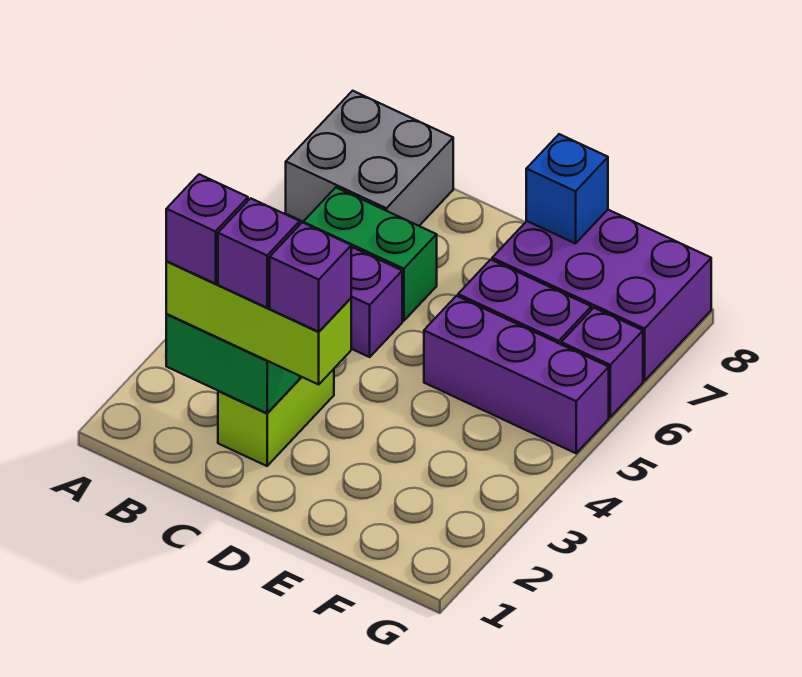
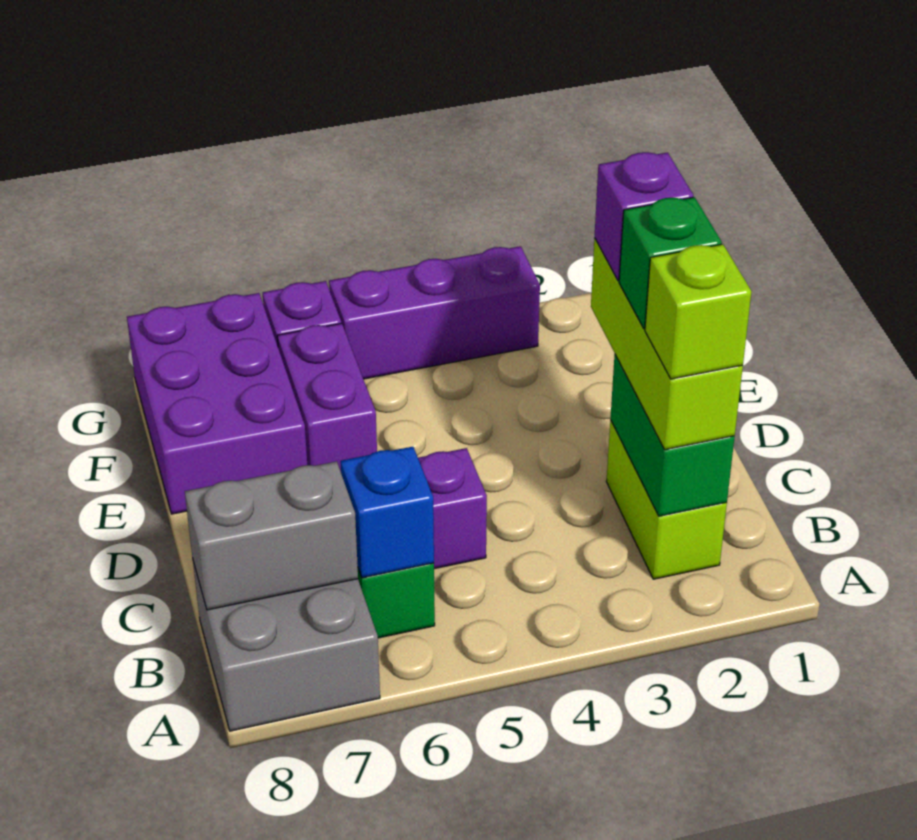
purple brick B2 level 4 -> lime brick B2 level 4
none -> grey brick B7:B8 level 2
lime brick C2:C3 level 1 -> lime brick B2:C2 level 1
purple brick C2 level 4 -> green brick C2 level 4
purple brick E5:G5 level 1 -> purple brick G3:G5 level 1
blue brick E8 level 2 -> blue brick B6 level 2

